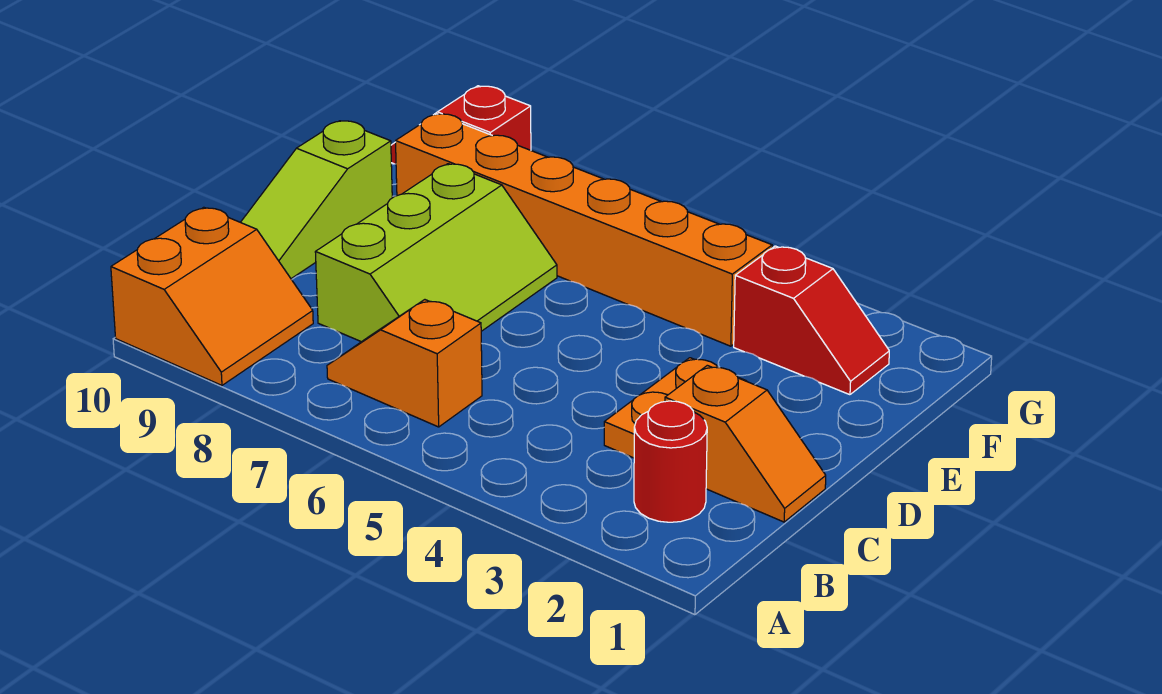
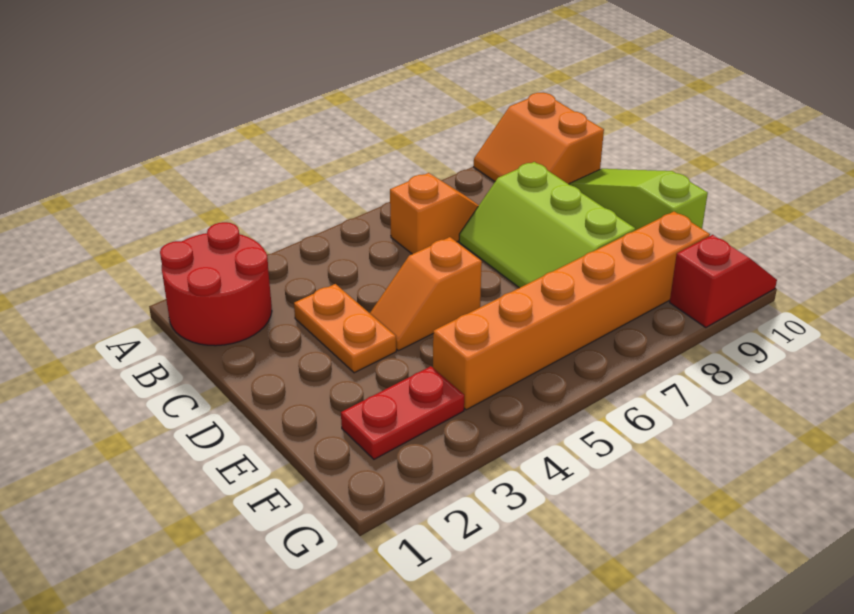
red round brick B2 level 1 -> red round brick A1:B2 level 1
orange slope C1:C2 level 1 top 2 -> orange slope D4:D5 level 1 top 5
red slope F2:F3 level 1 top 3 -> red plate F2:F3 level 1

